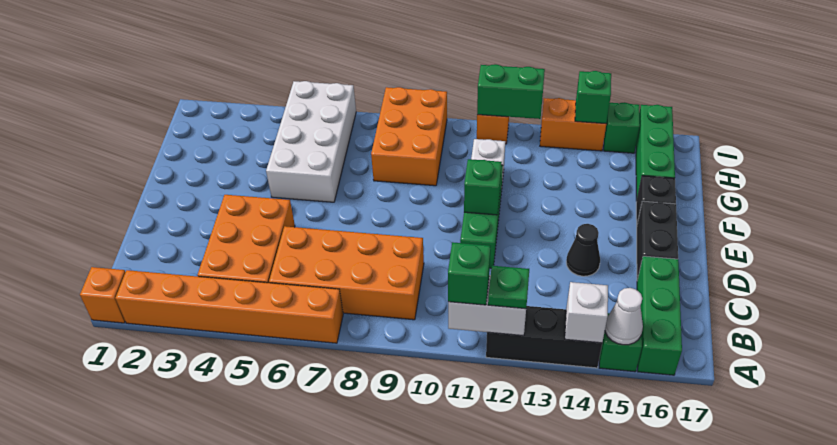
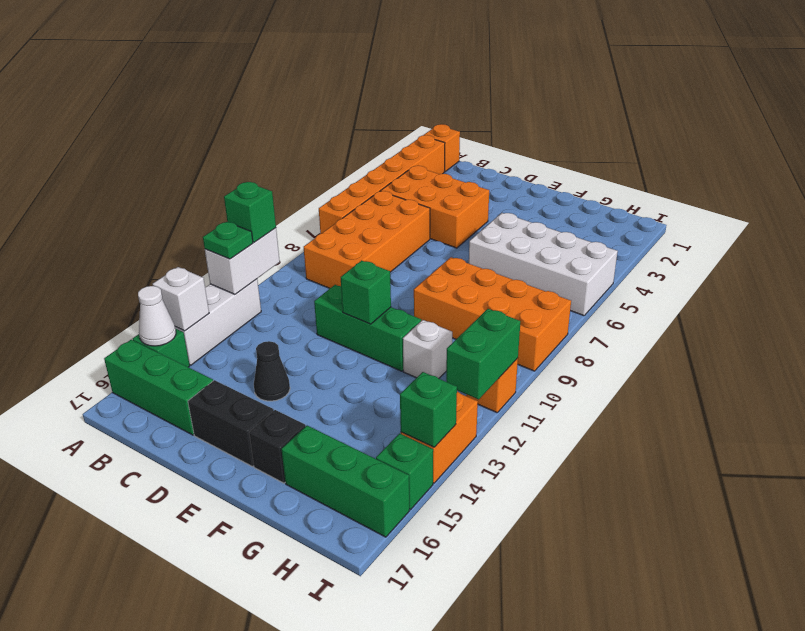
black brick A12:A14 level 1 -> white brick A12:A14 level 1
orange brick G8:I9 level 1 -> orange brick F8:I9 level 1

